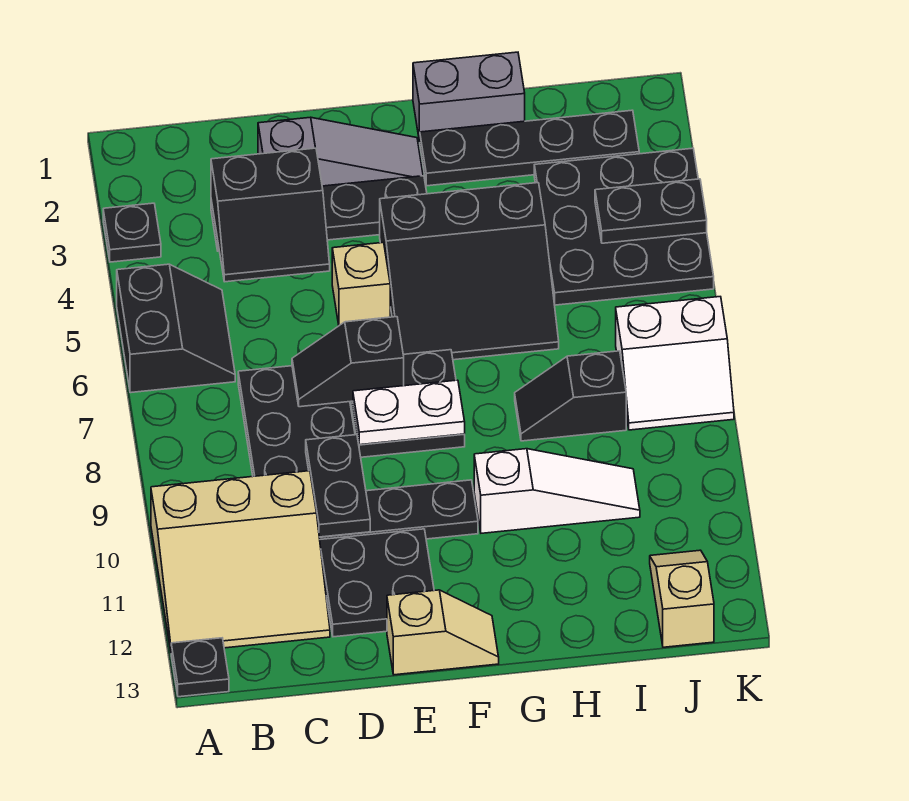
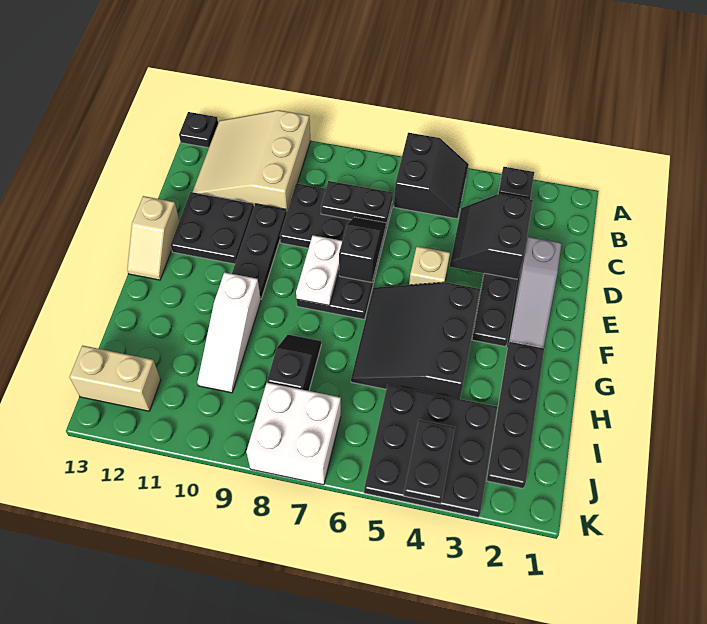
black slope A5:B6 level 1 top A -> black slope A5:B6 level 1 top 6
black plate D9:D10 level 2 -> black plate C7:C8 level 2
grey brick G1:H1 level 1 -> none
white slope J7:K8 level 1 top 7 -> white brick J7:K8 level 1
tan slope J12:J13 level 1 top 13 -> tan brick J12:J13 level 1

